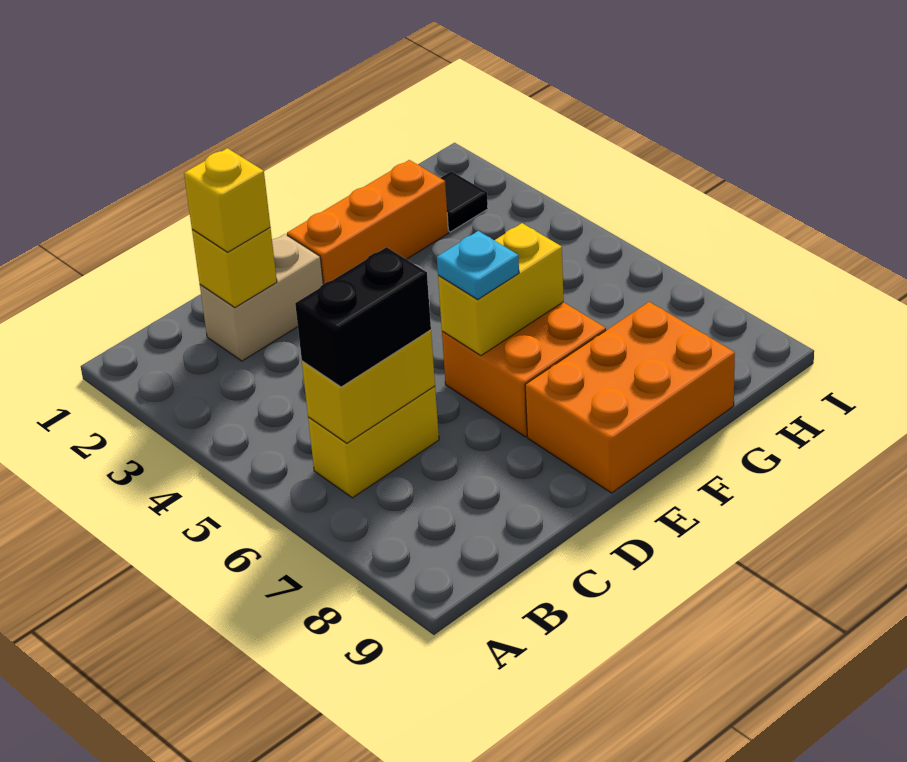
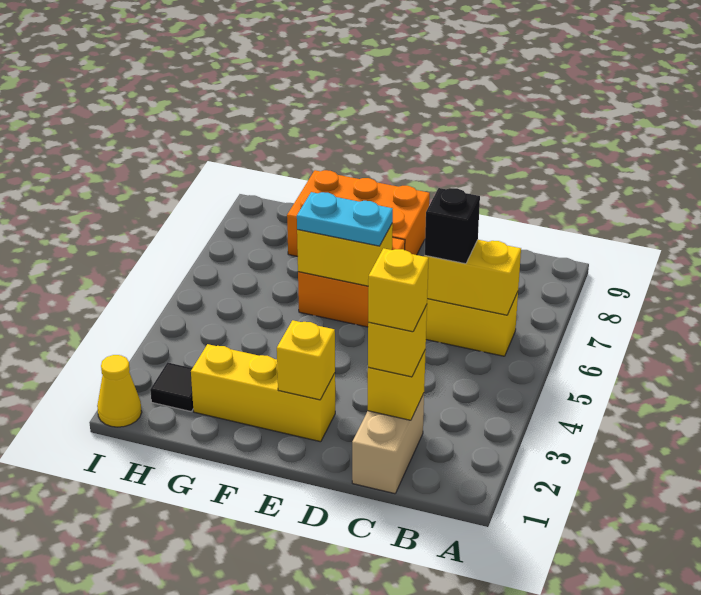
black brick B6:C6 level 3 -> black brick C6 level 3
tan brick C2:D2 level 1 -> tan brick C1:C2 level 1
none -> yellow brick C2 level 4
orange brick E2:G2 level 1 -> yellow brick E2:G2 level 1
none -> yellow brick E2 level 2
cyan plate E6 level 3 -> cyan plate E6:F6 level 3
none -> yellow cone I1 level 1

